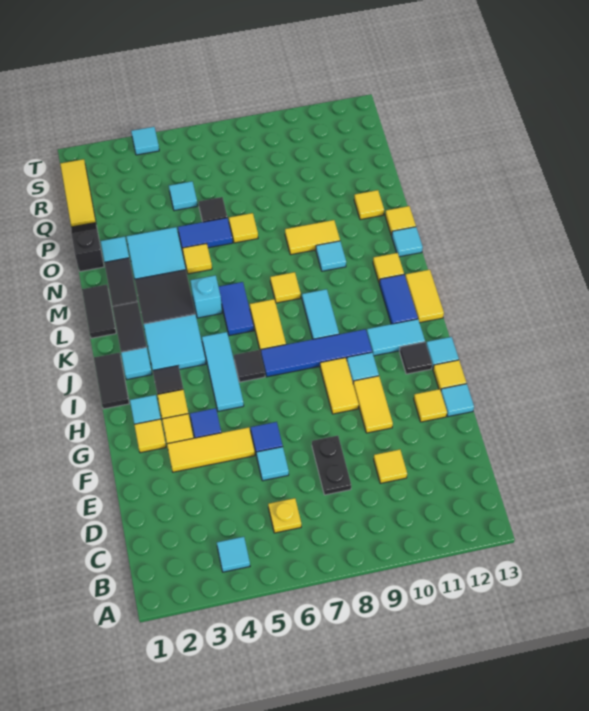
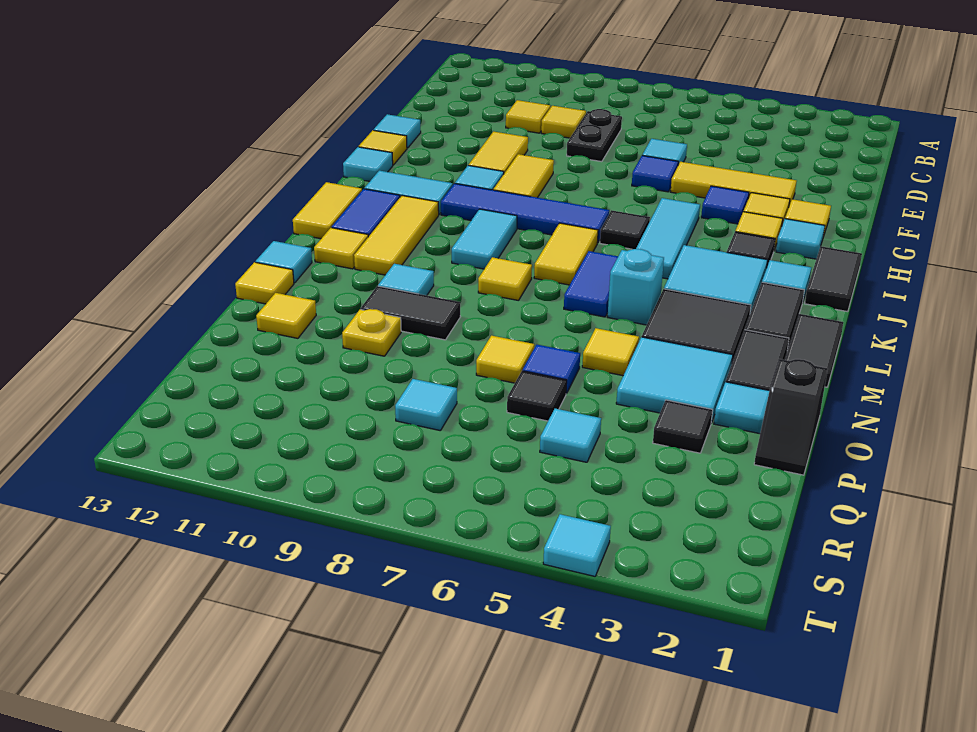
cyan tile B4 level 1 -> cyan tile Q8 level 1
yellow plate C6 level 1 -> yellow plate O10 level 1
yellow tile F12 level 1 -> yellow tile D9 level 1
black tile H12 level 1 -> black tile P3 level 1
yellow tile N9:N10 level 1 -> black tile N9:N10 level 1
blue tile O5:O6 level 1 -> blue tile O6 level 1
yellow tile Q1:S1 level 1 -> yellow tile J11:L11 level 1

